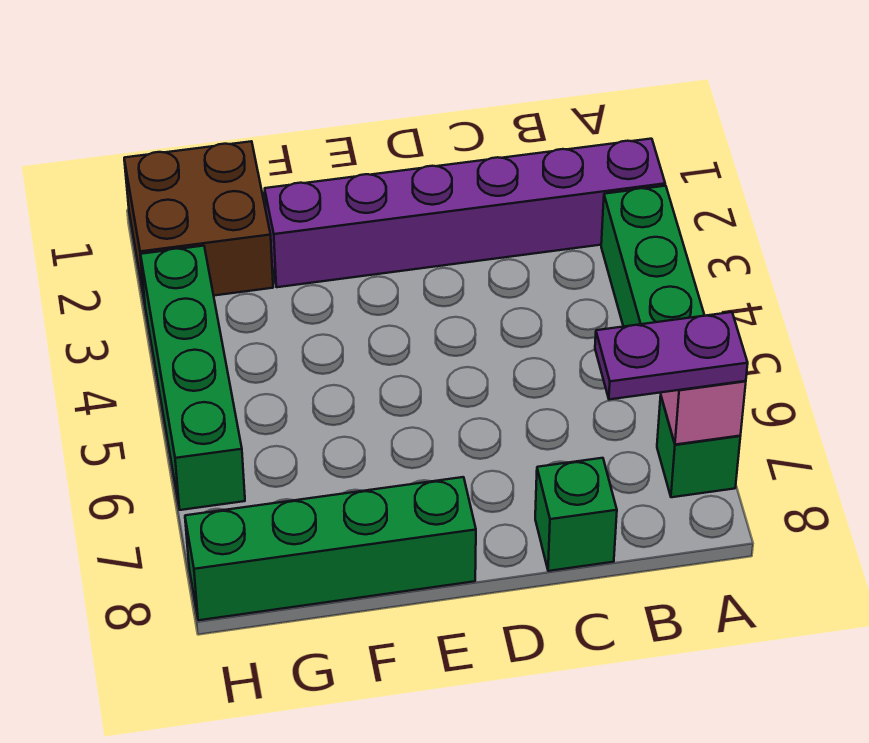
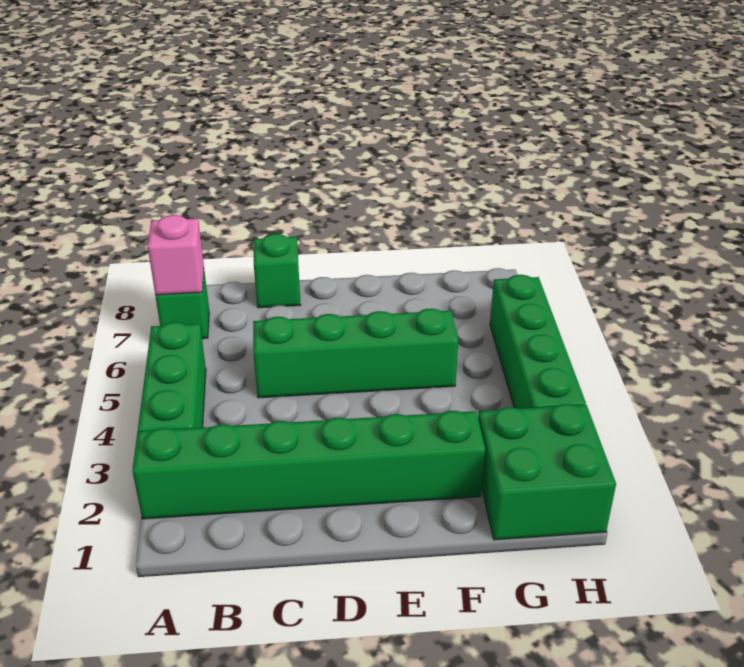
purple brick A2:F2 level 1 -> green brick A2:F2 level 1
purple plate A7:B7 level 3 -> none
green brick E8:H8 level 1 -> green brick C5:F5 level 1
brown brick G1:H2 level 1 -> green brick G1:H2 level 1

